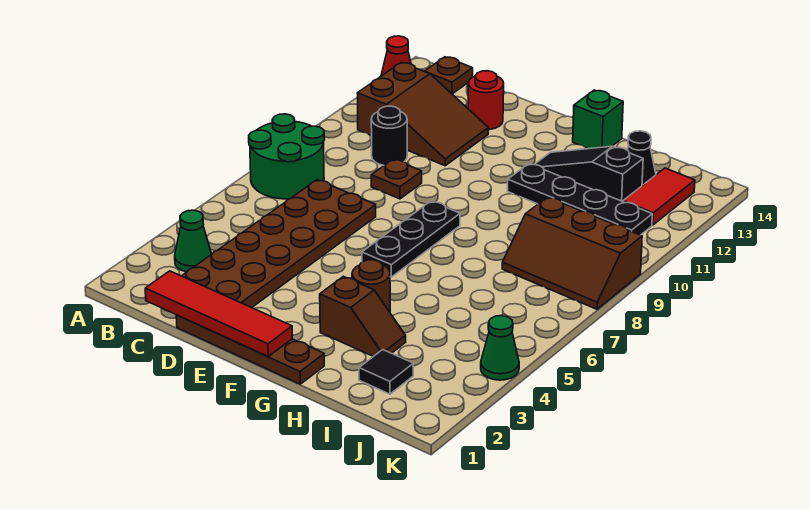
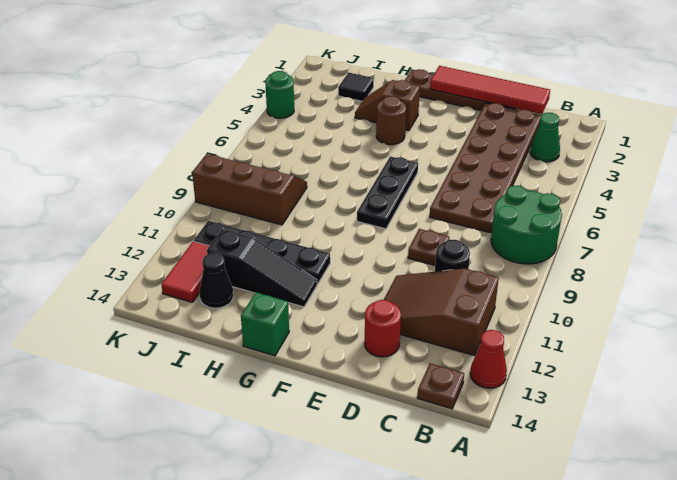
green cone K4 level 1 -> green round brick K4 level 1

